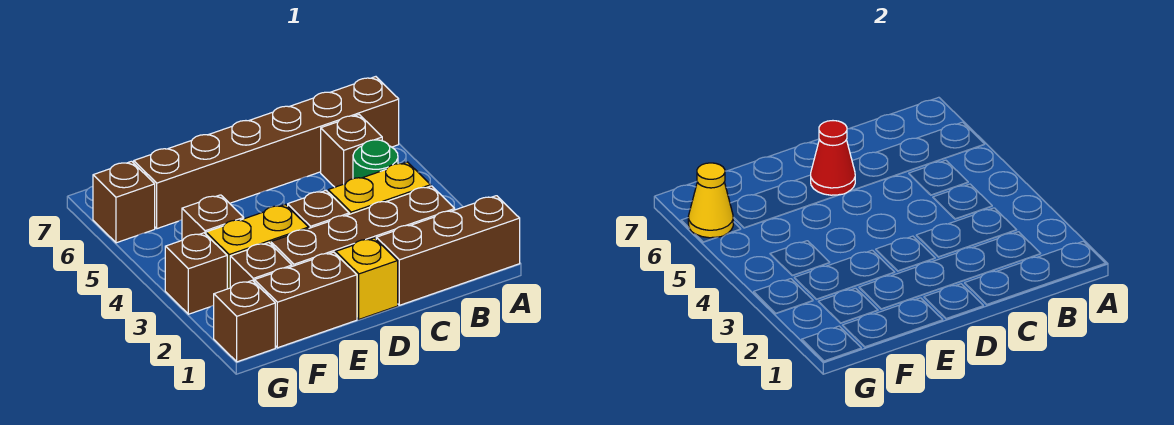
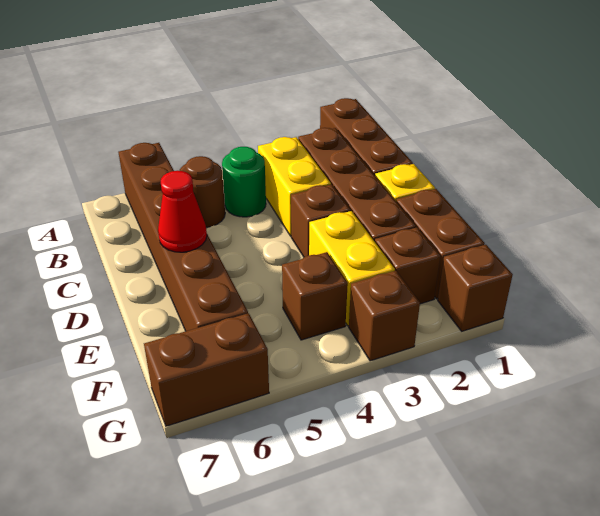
brown brick B5 level 1 -> brown round brick B5 level 1
brown brick G6 level 1 -> brown brick G6:G7 level 1
yellow cone G6 level 2 -> none

